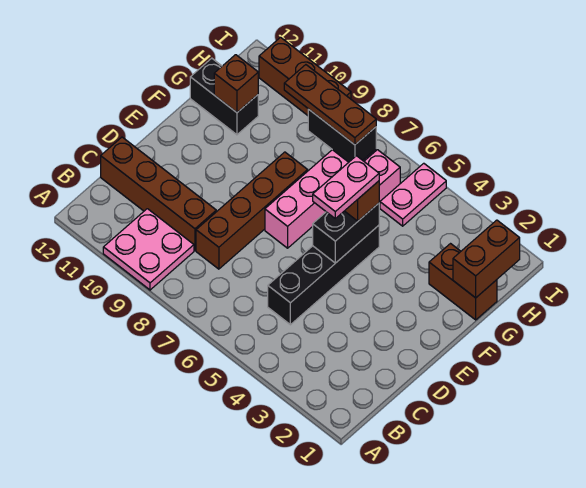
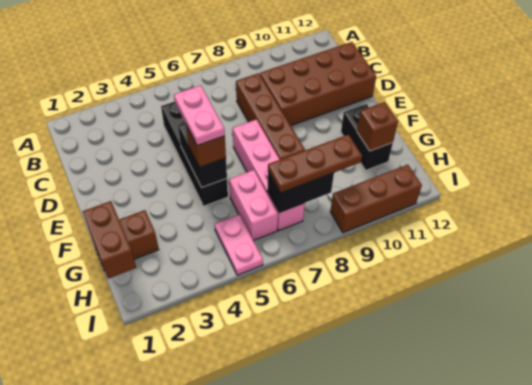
pink plate A9:B10 level 1 -> none
brown brick C9:C12 level 1 -> brown brick C9:D12 level 1
black brick G11:G12 level 1 -> black brick F11:G11 level 1

